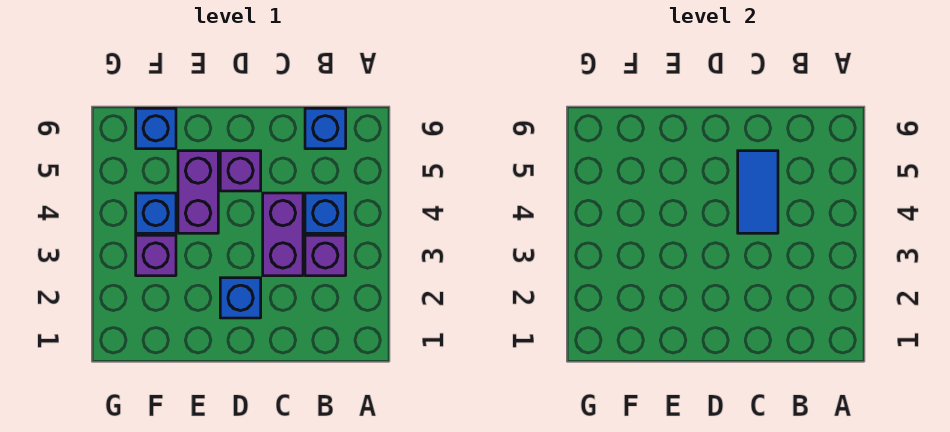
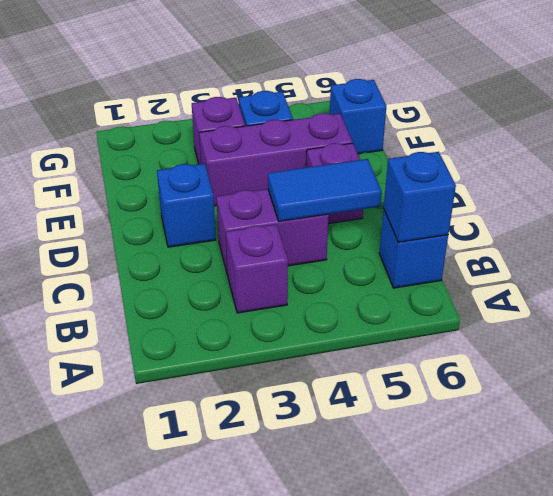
blue brick B4 level 1 -> blue brick B6 level 2
purple brick E4:E5 level 1 -> purple brick E3:E5 level 1

